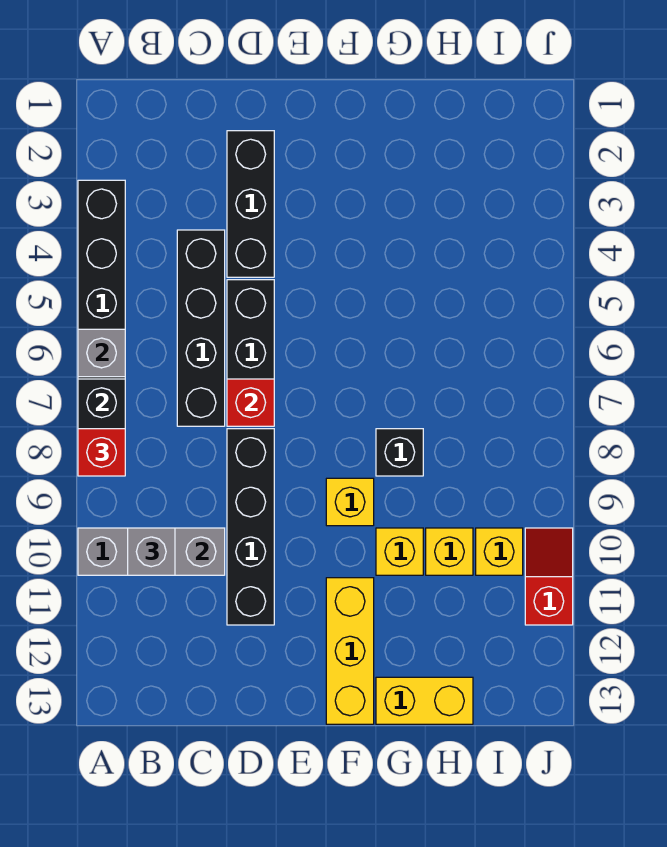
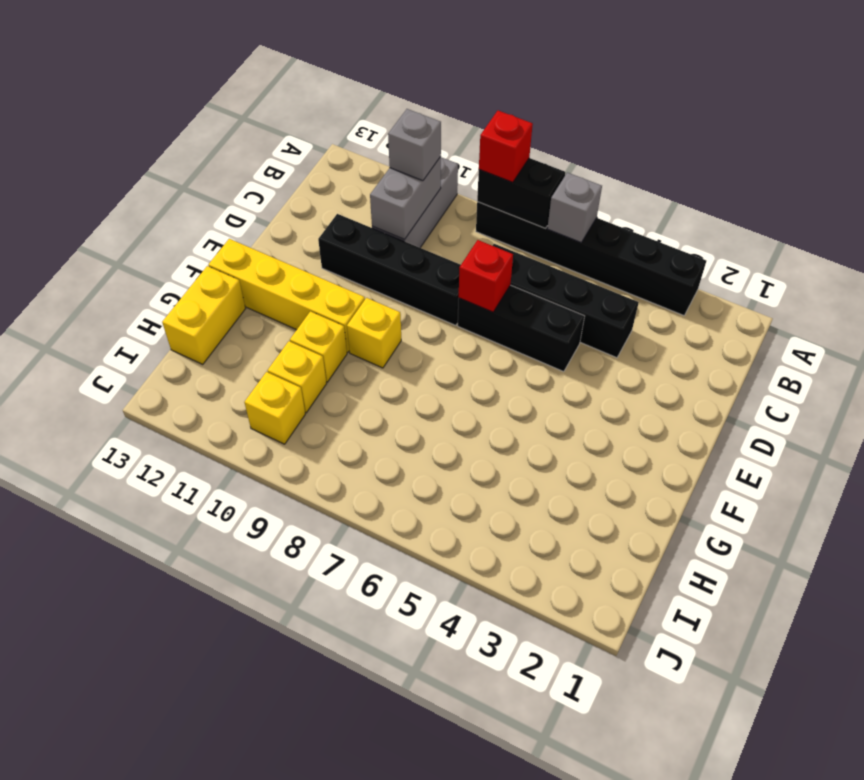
black brick D2:D4 level 1 -> none
yellow brick F11:F13 level 1 -> yellow brick F10:F13 level 1
black brick G8 level 1 -> none
red slope J10:J11 level 1 top 11 -> none

